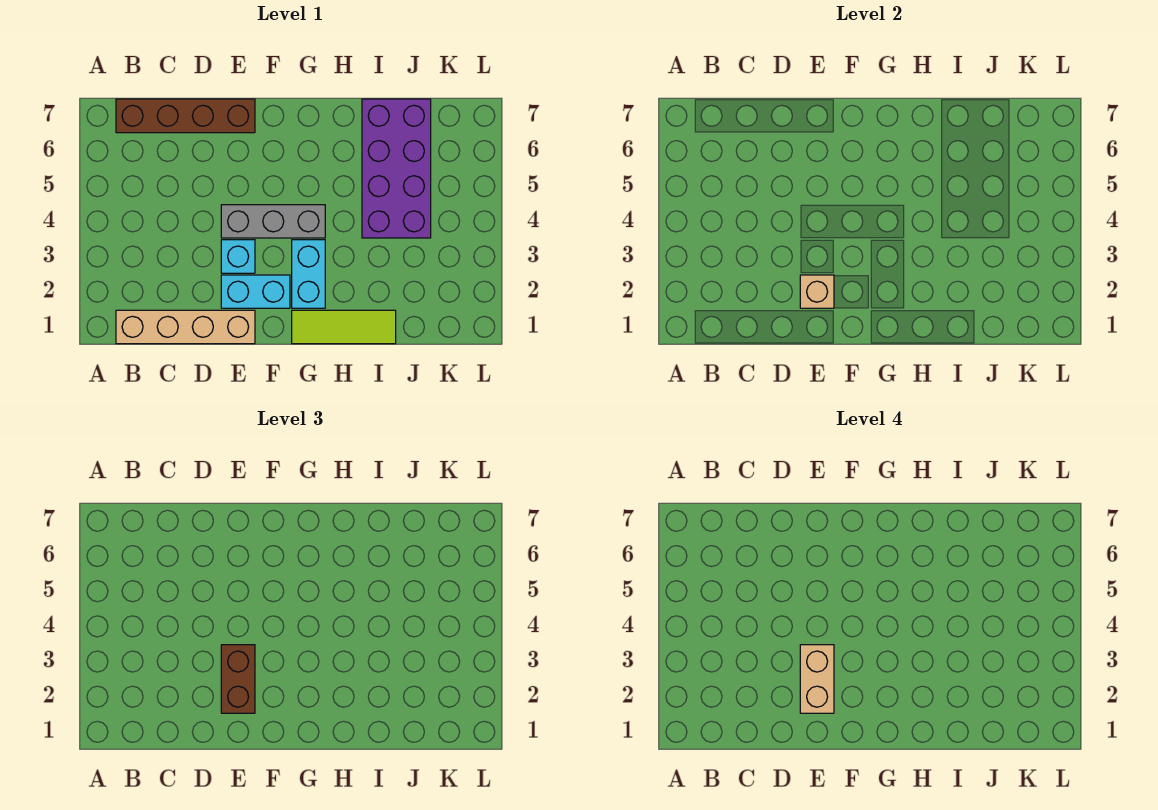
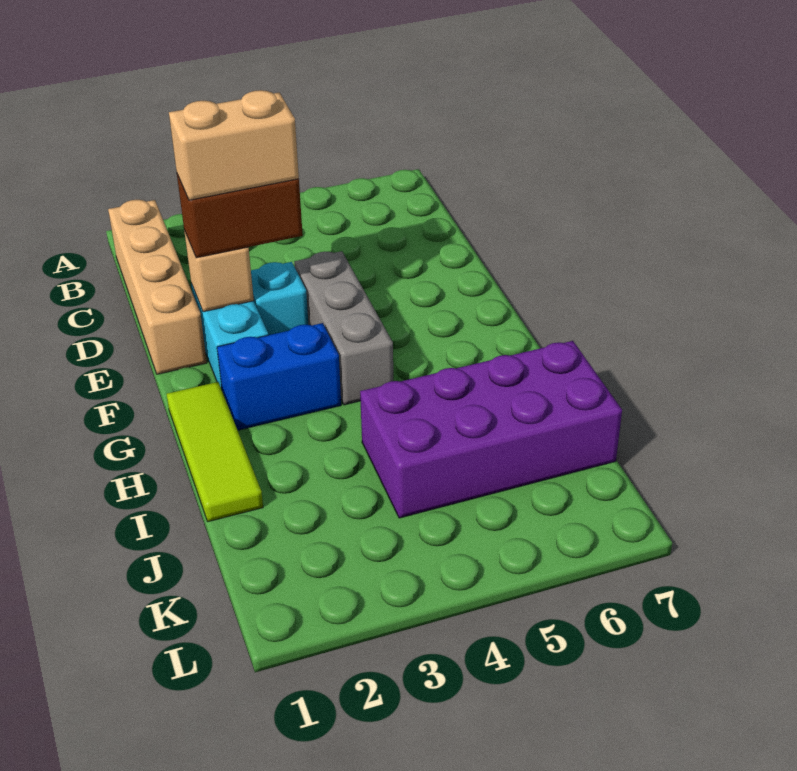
brown brick B7:E7 level 1 -> none
cyan brick G2:G3 level 1 -> blue brick G2:G3 level 1

